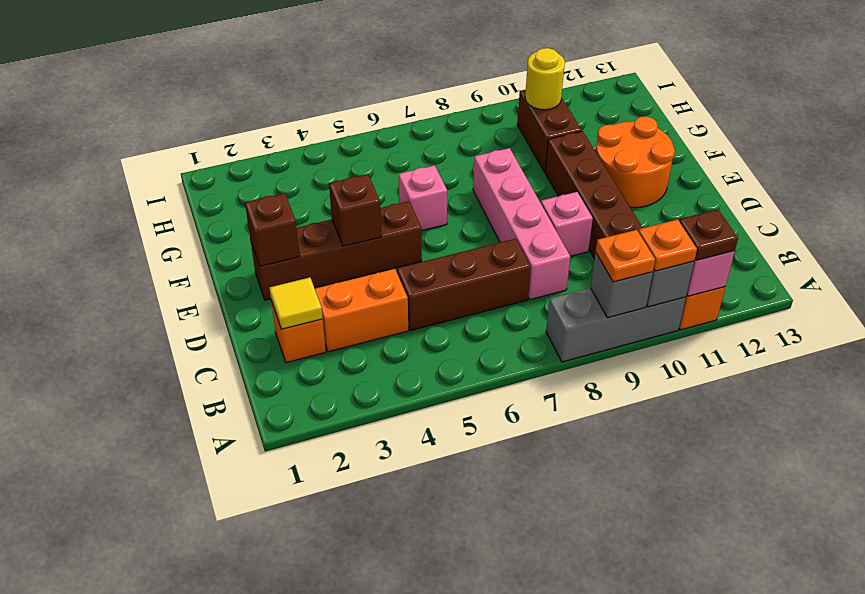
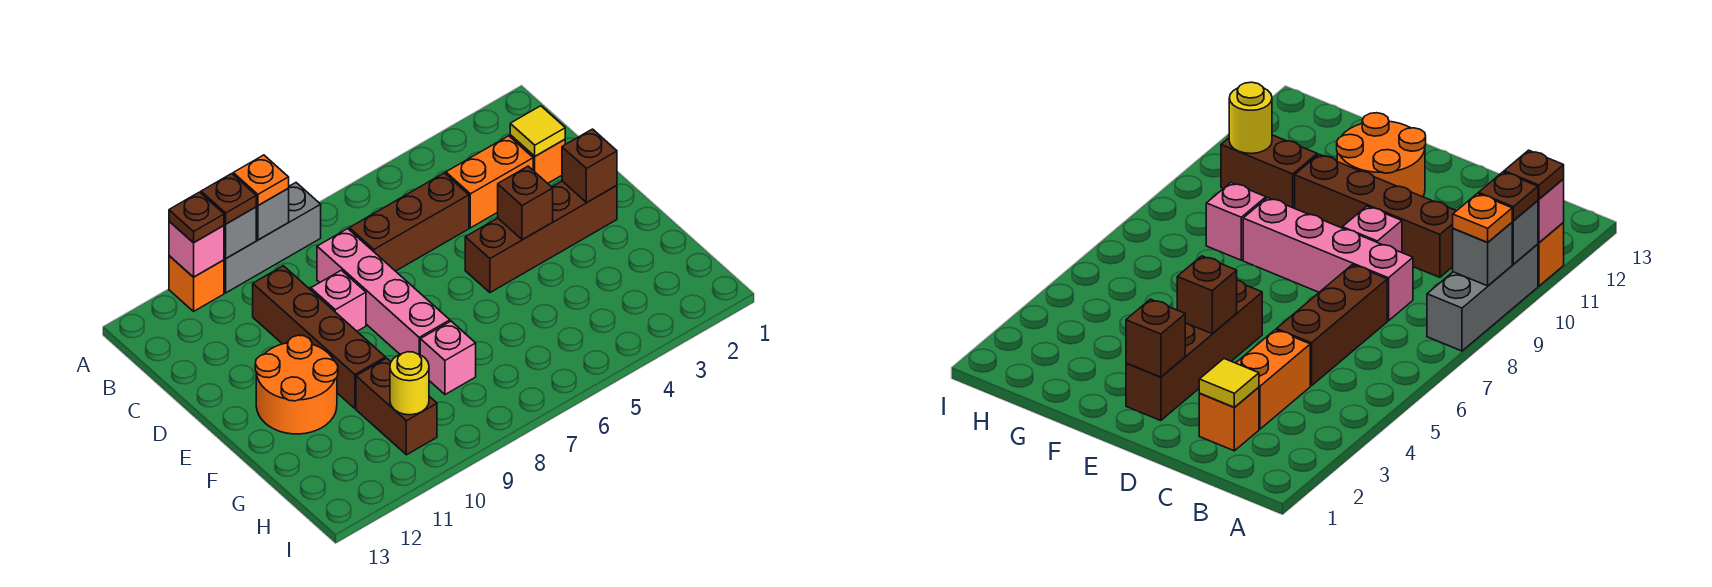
orange plate A10 level 3 -> brown plate A10 level 3
pink brick F6 level 1 -> pink brick G8 level 1

